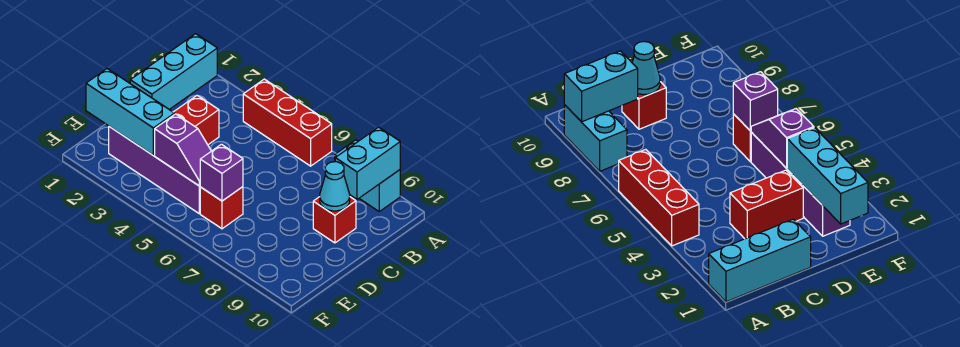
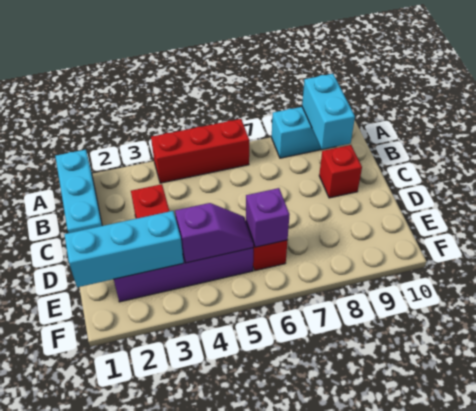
cyan cone C9 level 2 -> none

